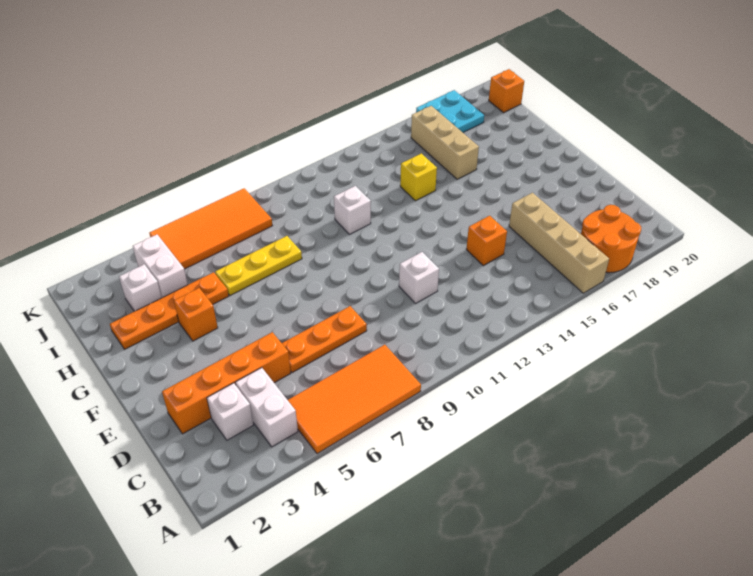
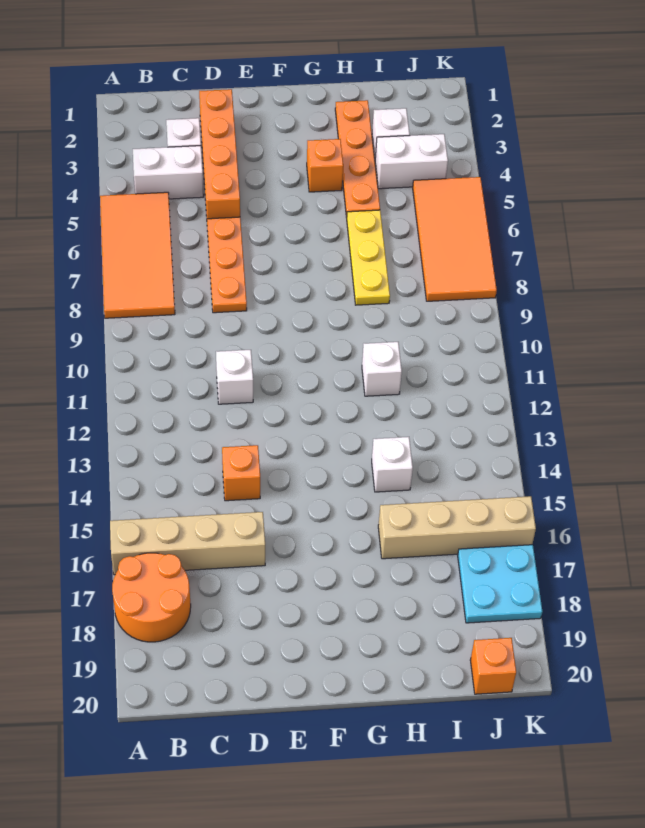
yellow brick H14 level 1 -> white brick H14 level 1
tan brick H16:J16 level 1 -> tan brick H16:K16 level 1

